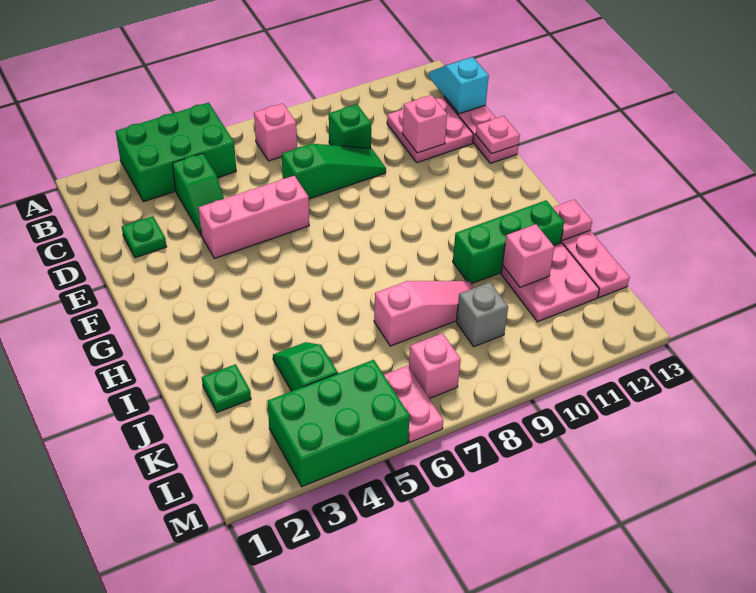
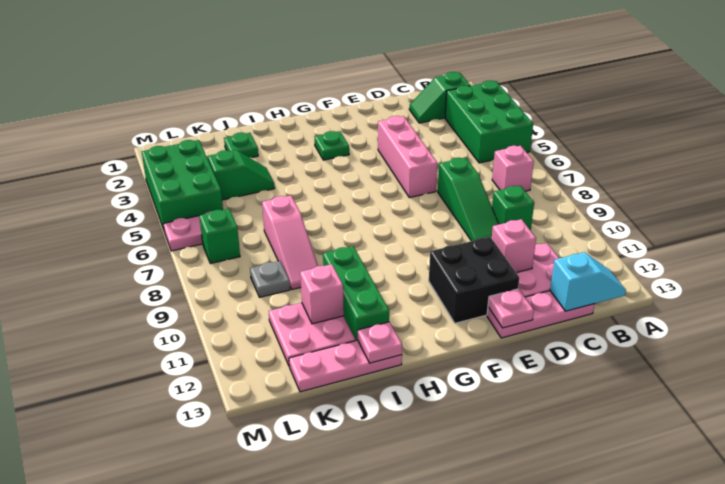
green slope C4:D4 level 1 top C -> green slope B2:C2 level 1 top B
green plate D2 level 1 -> green plate G3 level 1
none -> black brick E11:F12 level 1
grey brick K9 level 1 -> grey plate K9 level 1
pink brick L7 level 1 -> green brick L7 level 1

